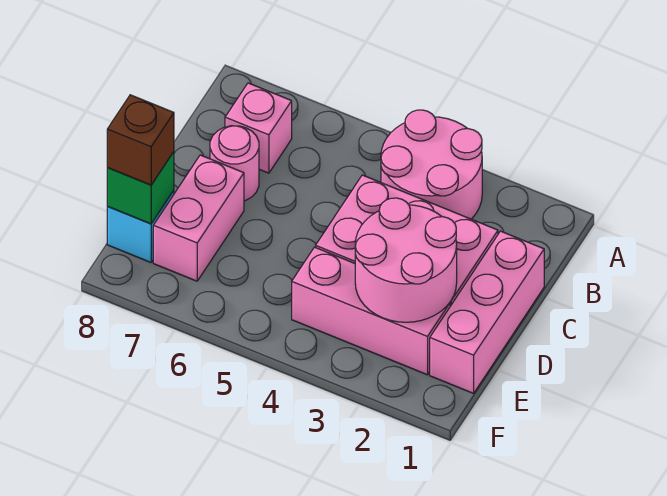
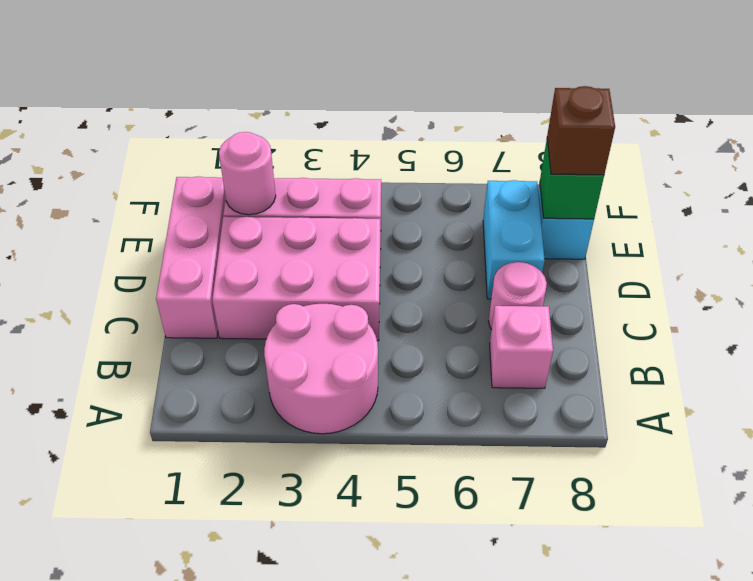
pink round brick D2:E3 level 2 -> pink round brick E2 level 2
pink brick D7:E7 level 1 -> cyan brick D7:E7 level 1

